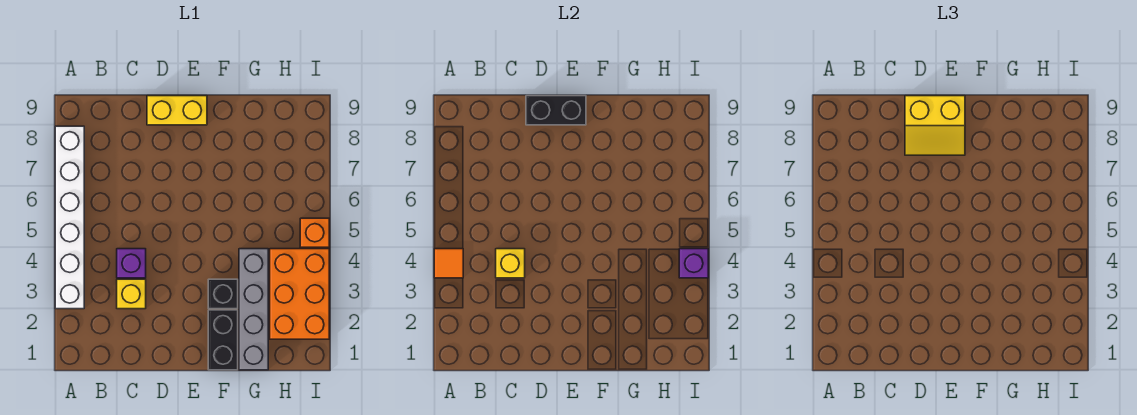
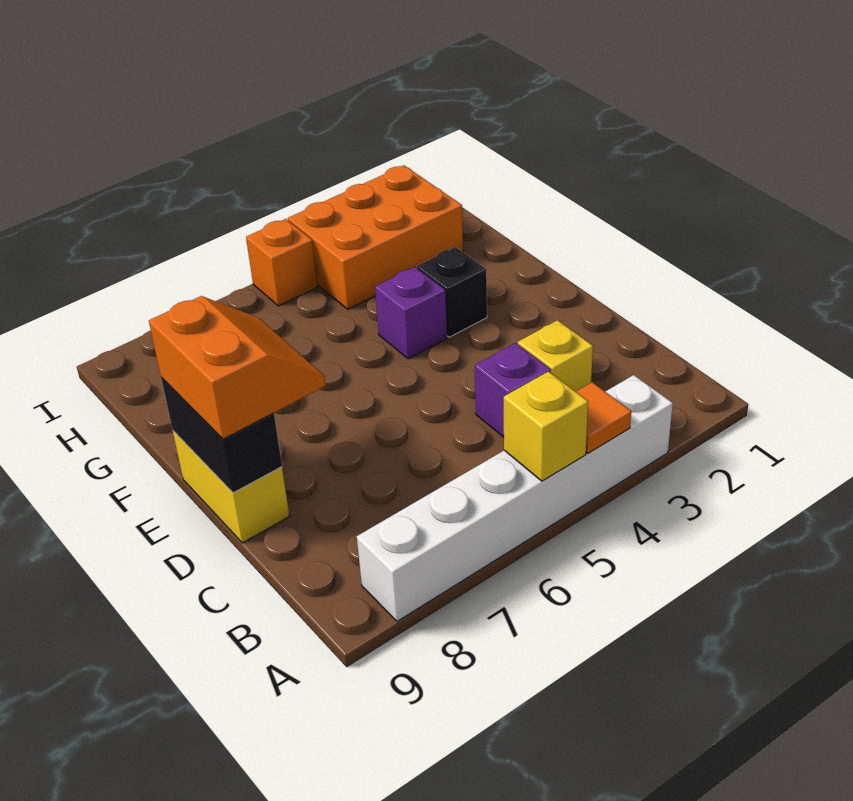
yellow brick C4 level 2 -> yellow brick A5 level 2
yellow slope D8:E9 level 3 top 9 -> orange slope D8:E9 level 3 top 9
black brick F1:F2 level 1 -> none
grey brick G1:G4 level 1 -> none
purple brick I4 level 2 -> purple brick F4 level 1

